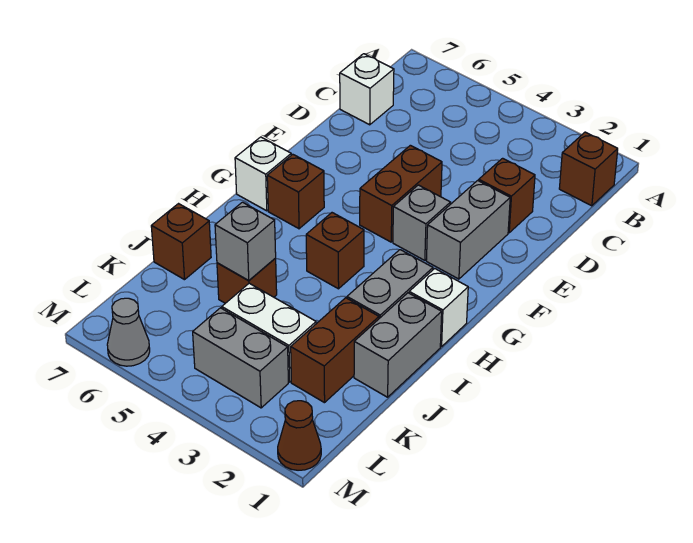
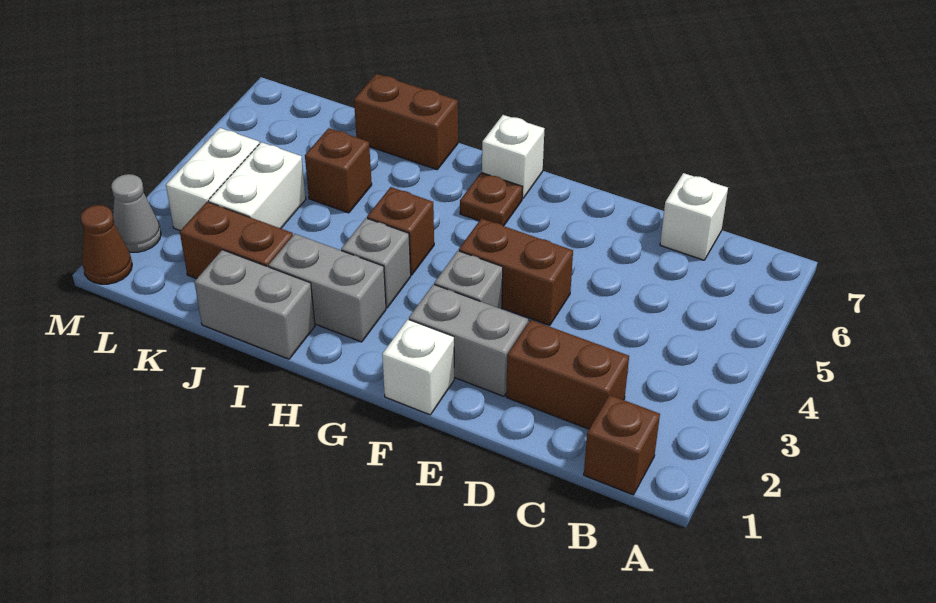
brown brick D2 level 1 -> brown brick C2:D2 level 1
brown brick G6 level 1 -> brown plate G6 level 1
white brick H1 level 1 -> white brick F1 level 1
grey brick J5 level 2 -> grey brick H3 level 1
brown brick J7 level 1 -> brown brick I7:J7 level 1
grey brick L3:L4 level 1 -> white brick L3:L4 level 1
grey cone M6 level 1 -> grey cone M2 level 1

